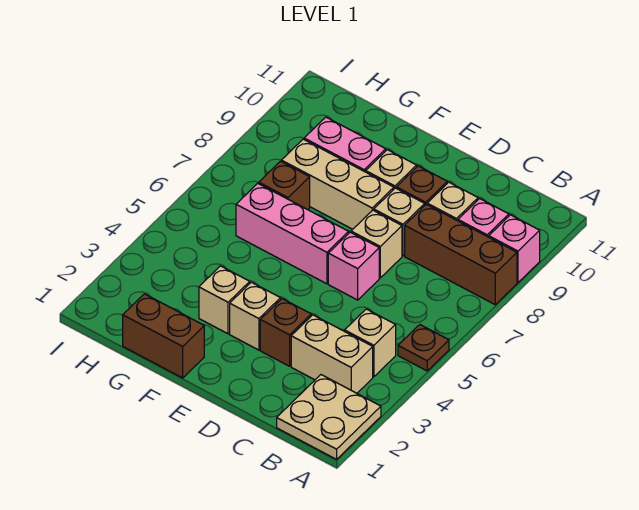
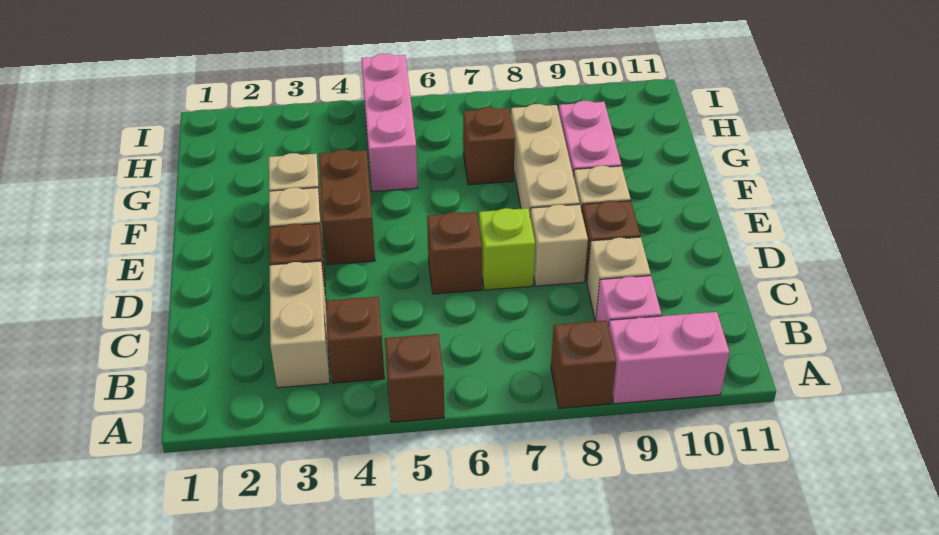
tan plate A1:B2 level 1 -> none
brown plate A5 level 1 -> brown brick A5 level 1
brown brick A8:C8 level 1 -> brown brick A8 level 1
pink brick A9 level 1 -> pink brick A9:A10 level 1
tan brick B4 level 1 -> brown brick B4 level 1
pink brick D6 level 1 -> brown brick D6 level 1
tan brick D7 level 1 -> lime brick D7 level 1
pink brick E6:G6 level 1 -> pink brick G5:I5 level 1
brown brick F1:G1 level 1 -> brown brick E4:F4 level 1

